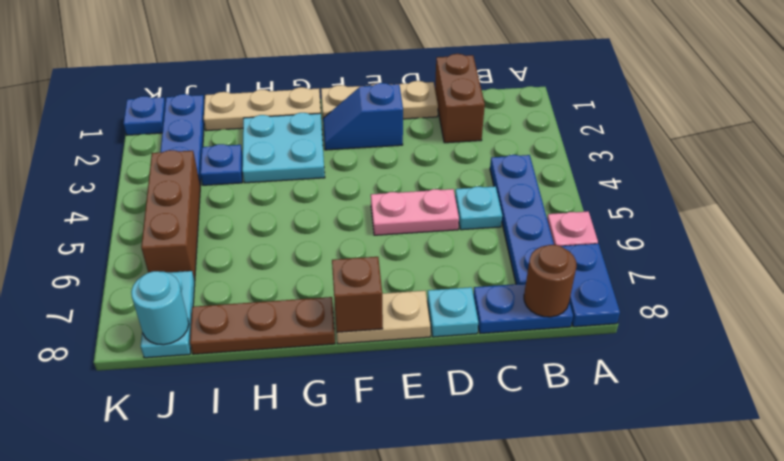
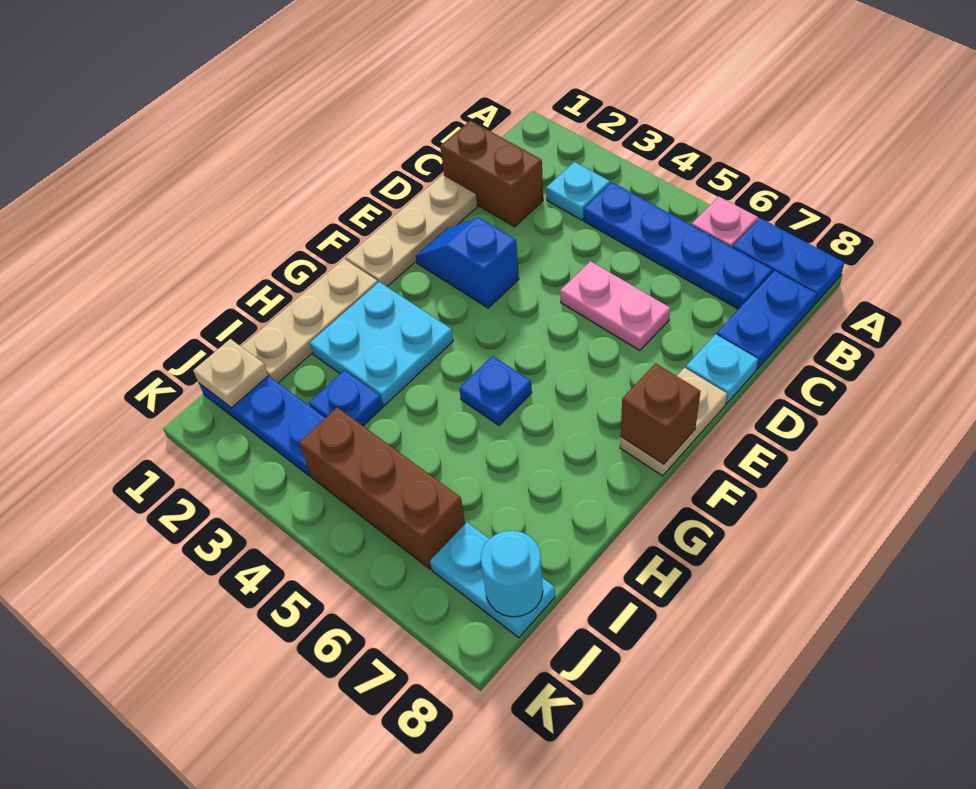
brown round brick B8 level 2 -> none
cyan plate C5 level 1 -> cyan plate B3 level 1
pink plate D5:E5 level 1 -> pink plate D5:D6 level 1
blue slope E2:F2 level 1 top E -> blue slope E2:E3 level 1 top 3
brown plate G8:I8 level 1 -> none
none -> tan plate J1 level 2
blue plate K1 level 1 -> blue plate G5 level 1

